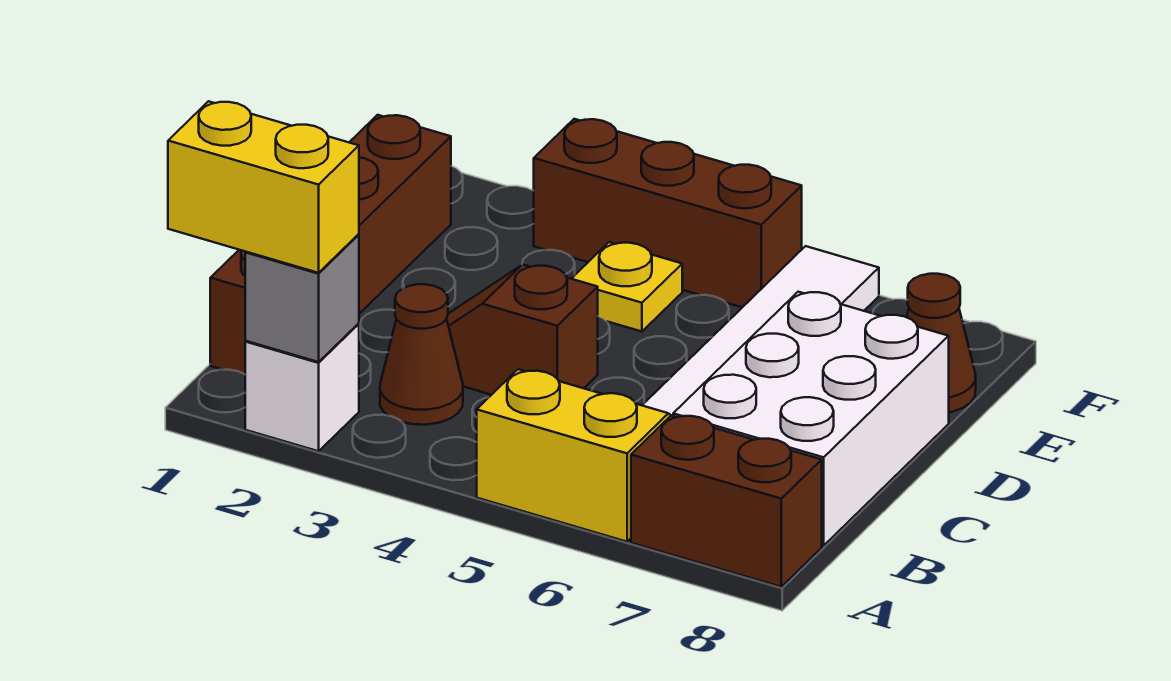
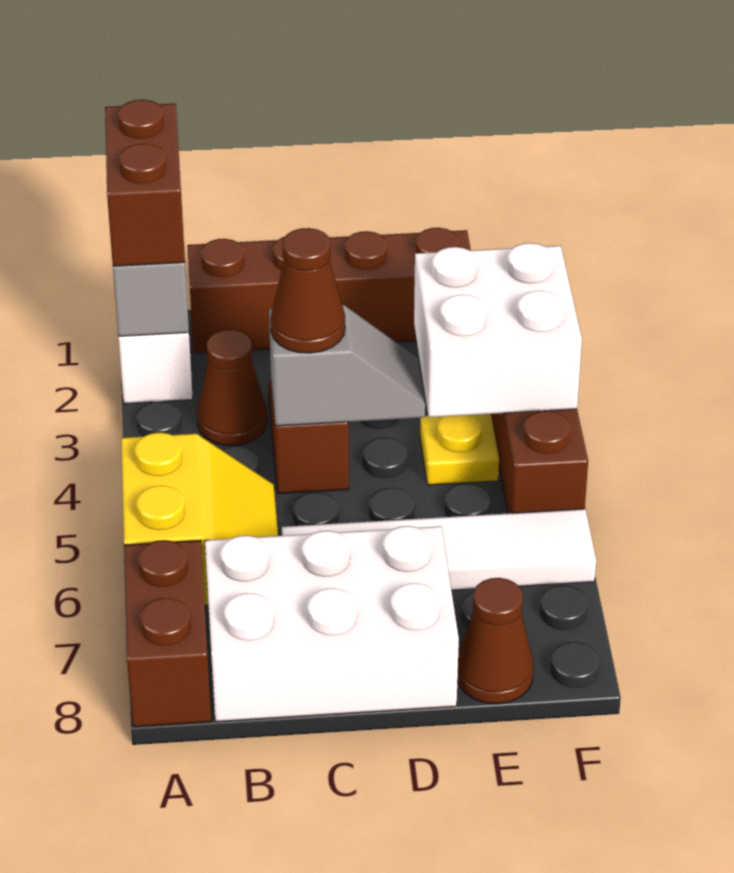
yellow brick A1:A2 level 3 -> brown brick A1:A2 level 3
none -> grey slope C4:D4 level 2 top C
none -> brown cone C4 level 3
none -> white brick E3:F4 level 2

